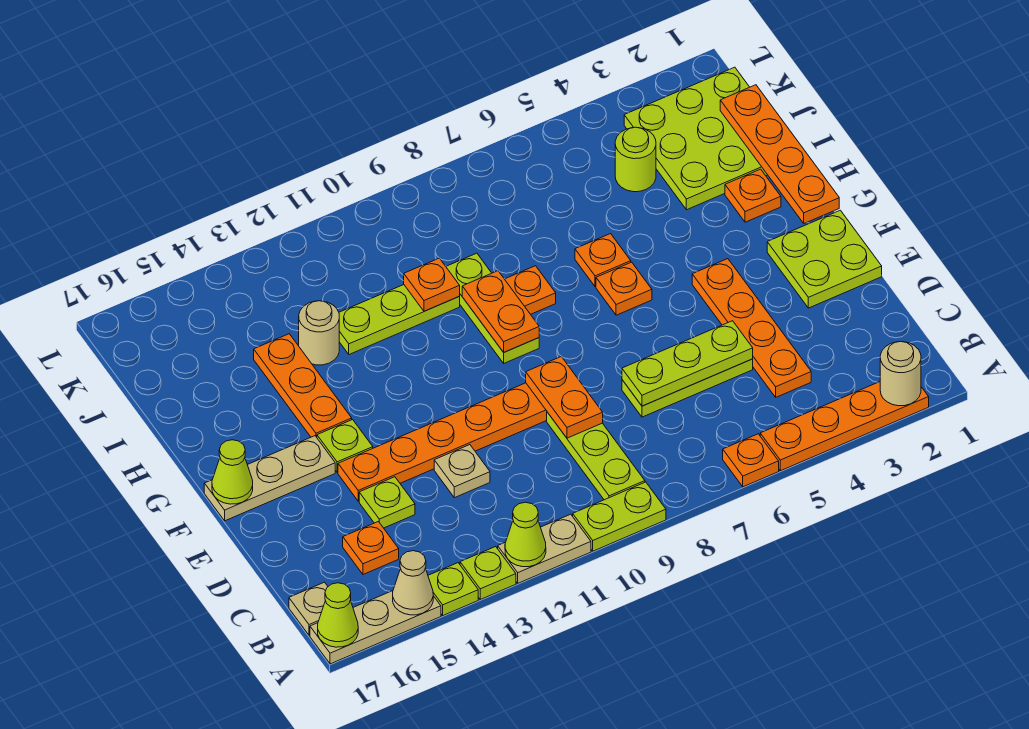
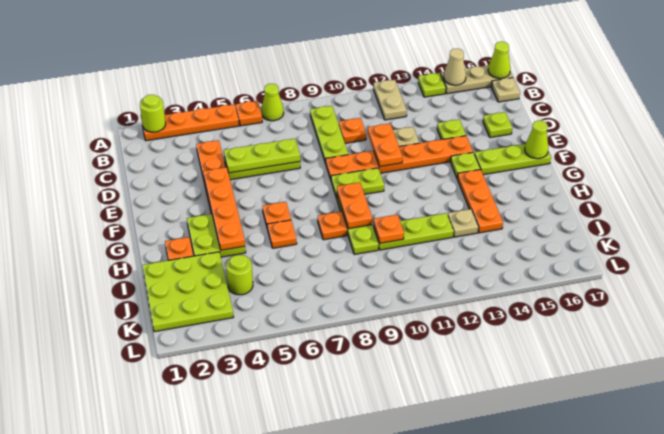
tan round brick A2 level 2 -> lime round brick A2 level 2
lime plate A9:A10 level 1 -> lime plate F9:F10 level 1
tan plate A11:A12 level 1 -> tan plate A12:B12 level 1
lime cone A12 level 2 -> lime cone A7 level 1
lime plate A13 level 1 -> lime plate D16 level 1
orange plate C15 level 1 -> orange plate C10 level 1
orange plate D9:E9 level 2 -> orange plate D11:E11 level 2
lime plate E1:F2 level 1 -> lime plate G3:H4 level 1
tan plate F15:F17 level 1 -> lime plate F15:F17 level 1
orange plate G1:J1 level 2 -> orange plate E4:H4 level 2
tan round brick I13 level 1 -> tan plate I13 level 1

